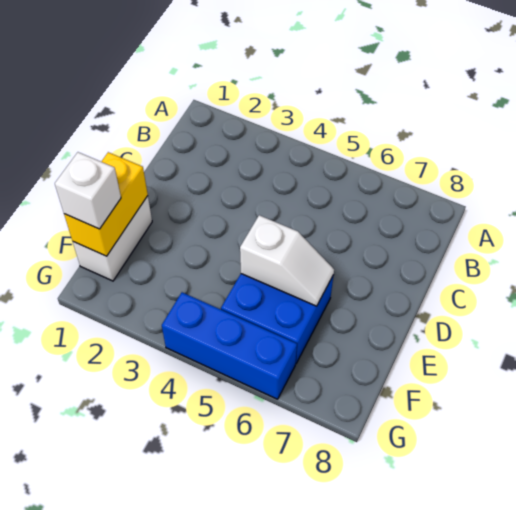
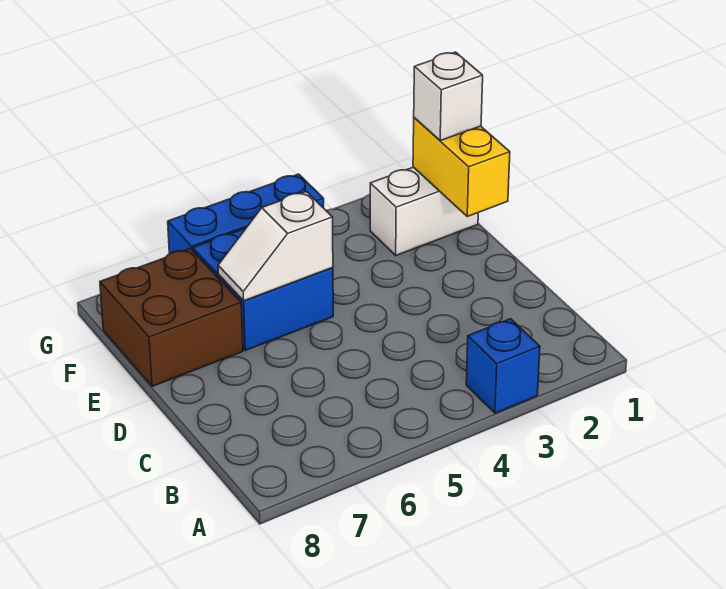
none -> blue brick A3 level 1
white brick E1:F1 level 1 -> white brick F1:F2 level 1
none -> brown brick E7:F8 level 1

